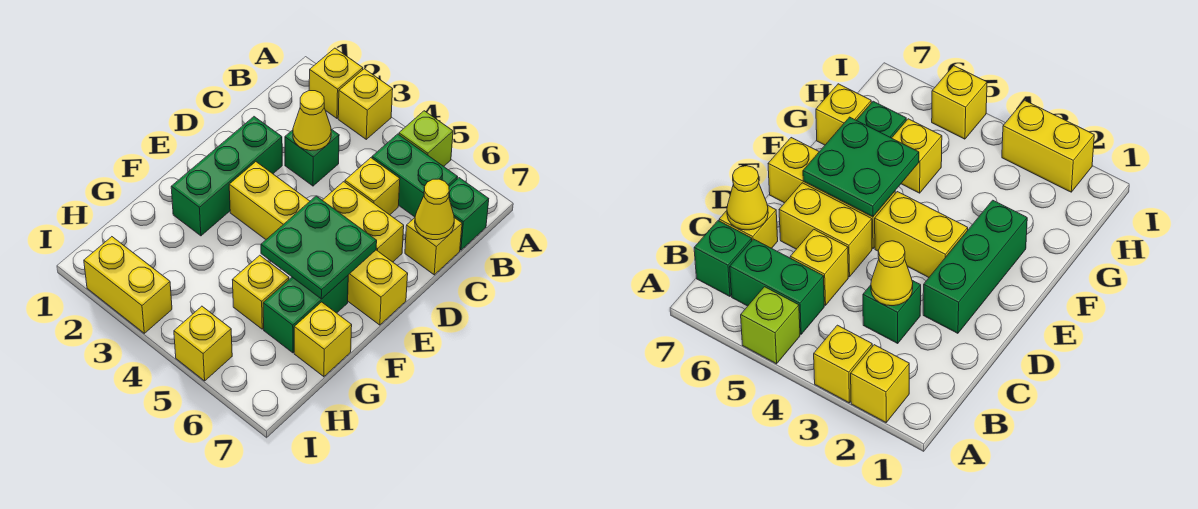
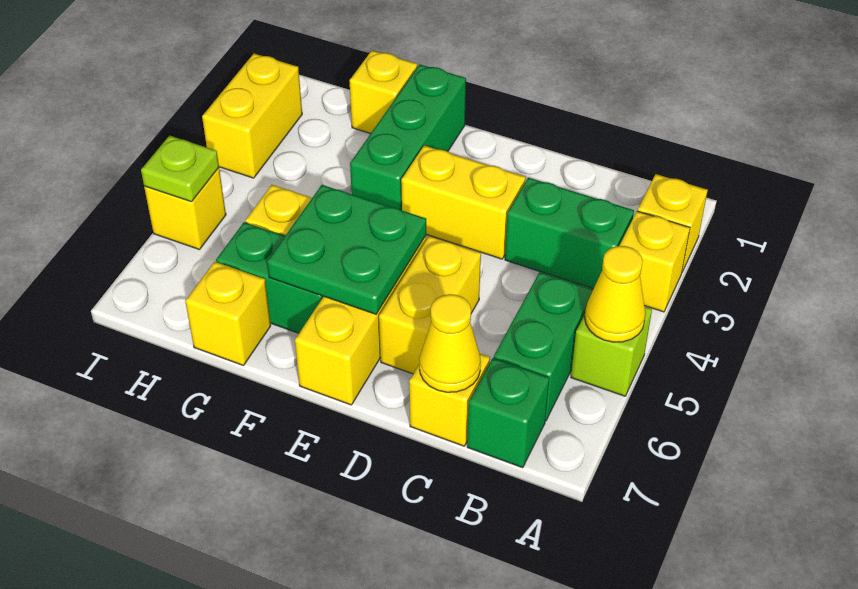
green brick C3 level 1 -> green brick B3:C3 level 1
yellow cone C3 level 2 -> yellow cone A5 level 2
yellow brick C5 level 1 -> yellow brick G1 level 1
green brick D2:F2 level 1 -> green brick F1:F3 level 1
yellow brick E3:E4 level 1 -> yellow brick D3:E3 level 1
none -> lime plate I5 level 2

